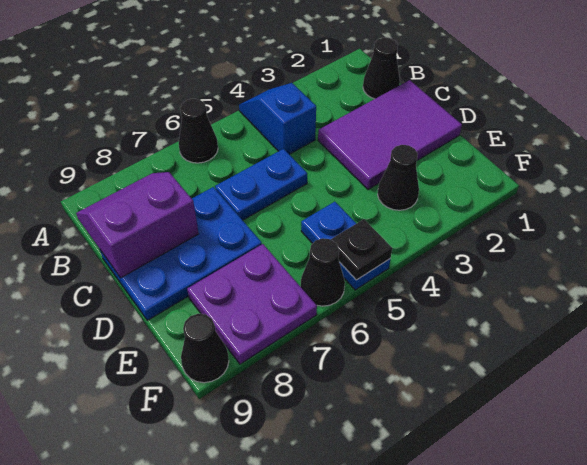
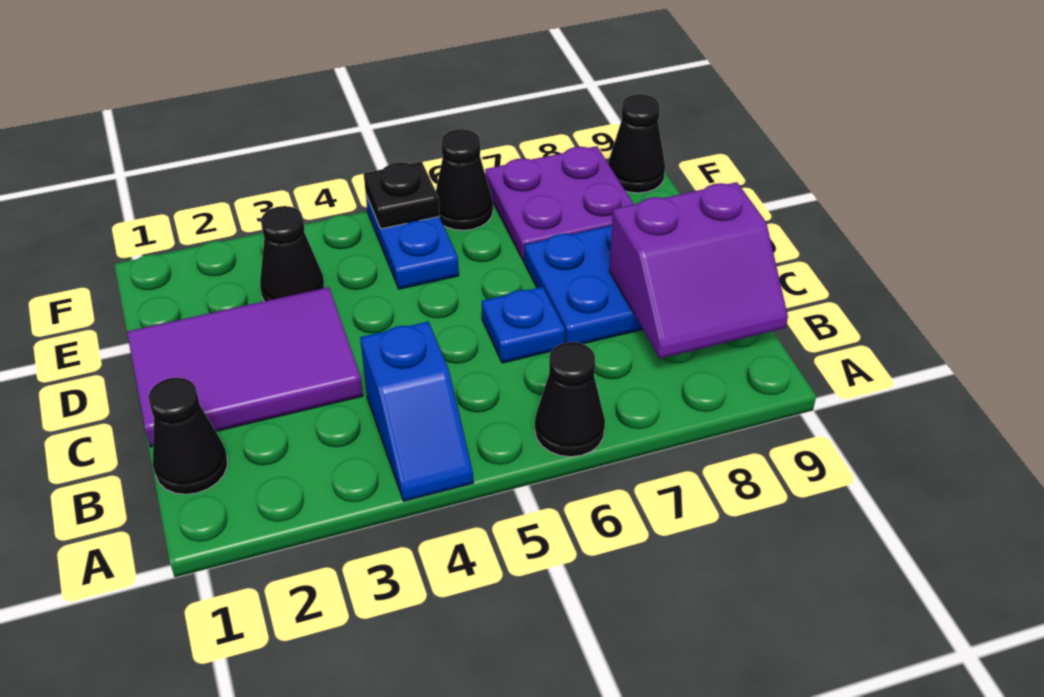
blue plate C5:C6 level 1 -> blue plate C6 level 1

